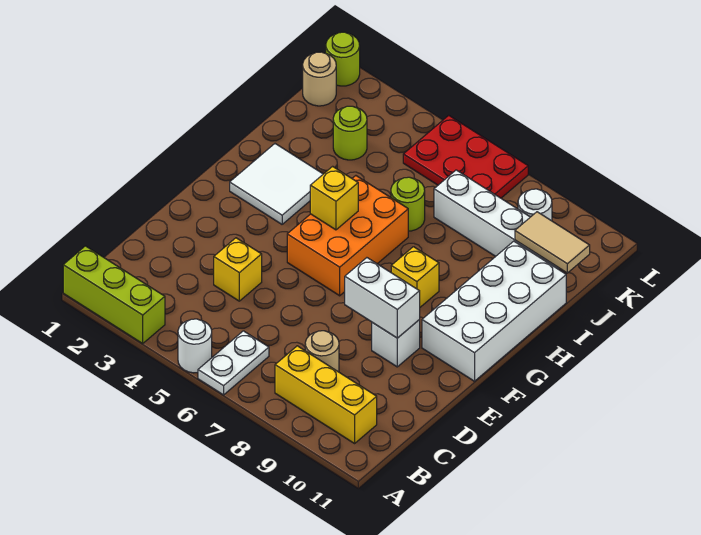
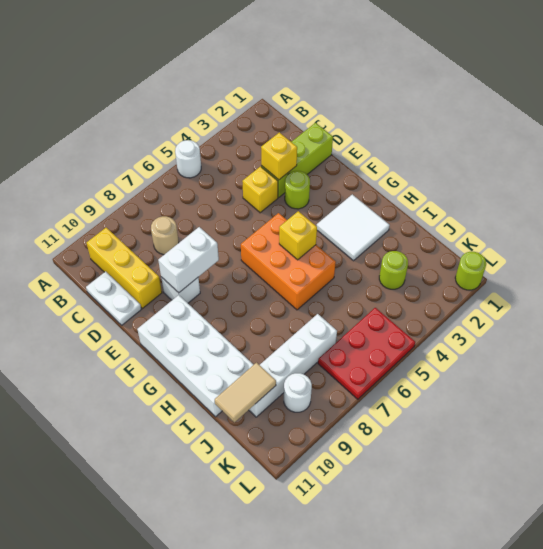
lime brick A1:A3 level 1 -> lime brick D1:D3 level 1
white plate A6:B6 level 1 -> white plate C11:D11 level 1
yellow brick B8:B10 level 1 -> yellow brick B10:D10 level 1
yellow brick G8 level 1 -> yellow brick D3 level 2
lime round brick I6 level 1 -> lime round brick E3 level 1
tan round brick K1 level 1 -> none

